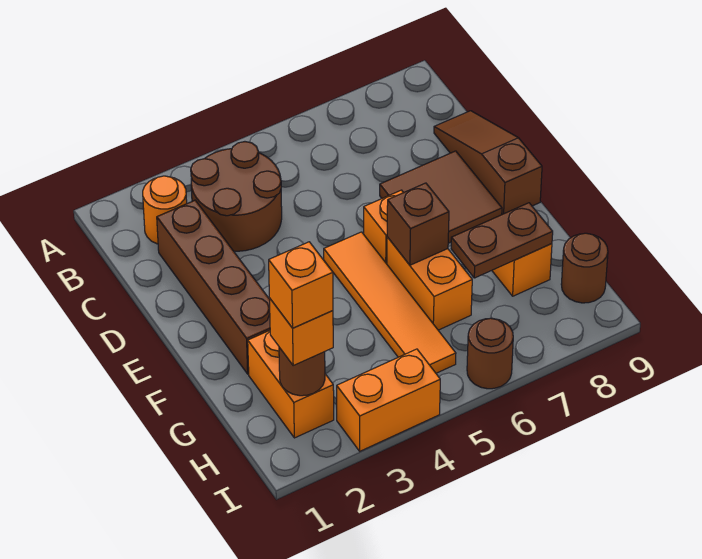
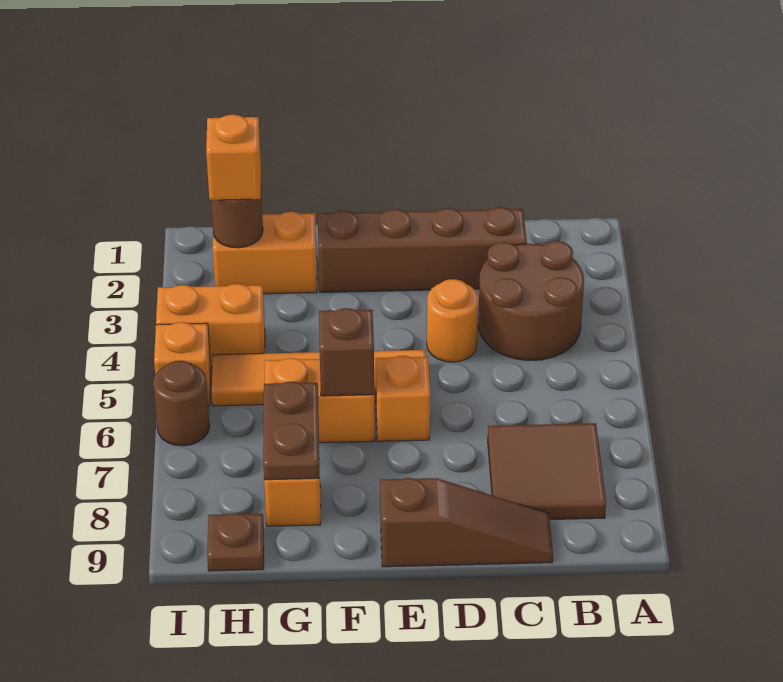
orange round brick B2 level 1 -> orange round brick D4 level 1
brown tile D7:E8 level 1 -> brown tile B7:C8 level 1
orange brick H2 level 4 -> orange brick I5 level 1
brown round brick H9 level 1 -> brown plate H9 level 1
orange brick I3:I4 level 1 -> orange brick H4:I4 level 1

